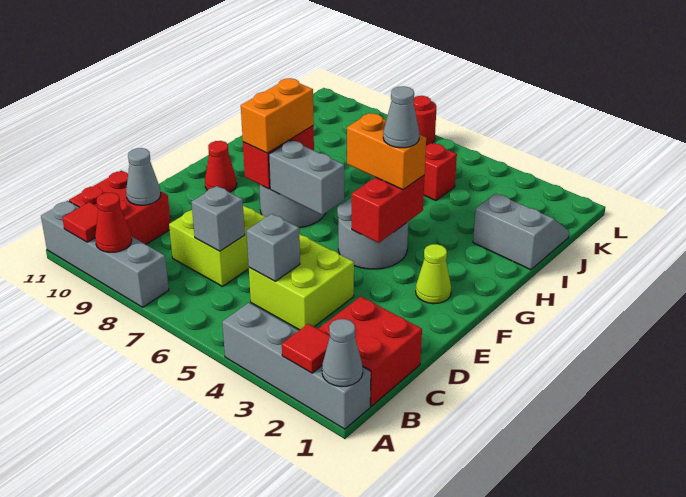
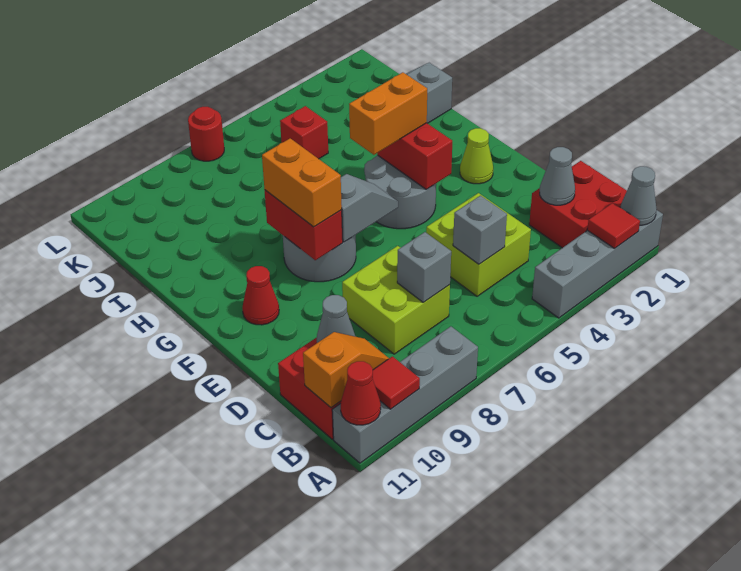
red cone A9 level 2 -> red cone A11 level 2
none -> orange slope B10:B11 level 2 top 11
grey brick F6:F7 level 2 -> grey slope F6:F7 level 2 top 7
grey cone G4 level 4 -> grey cone C2 level 2

